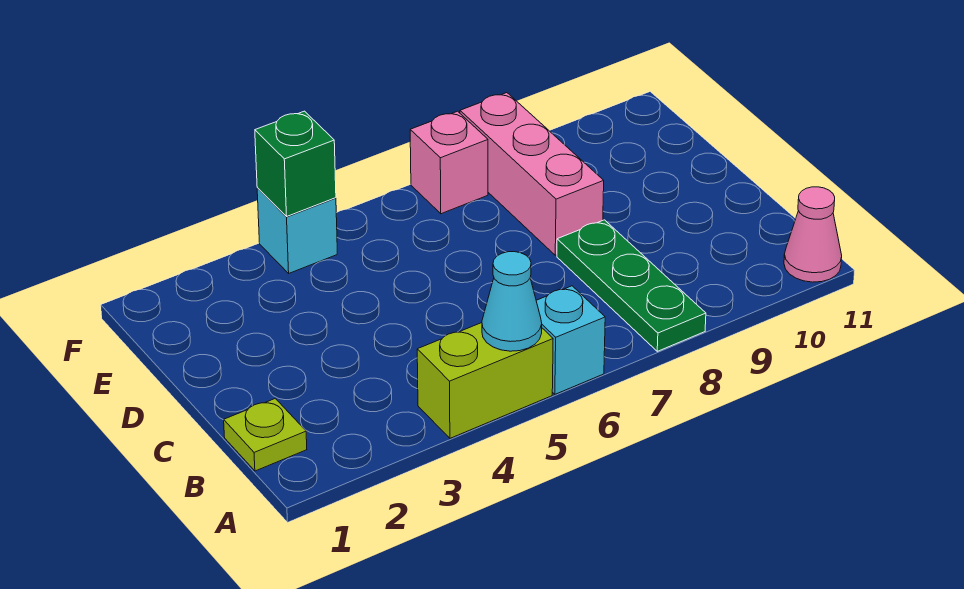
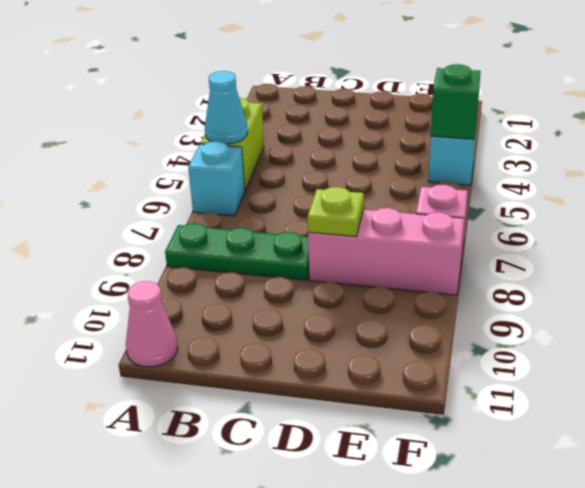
lime plate B1 level 1 -> lime plate D8 level 2

